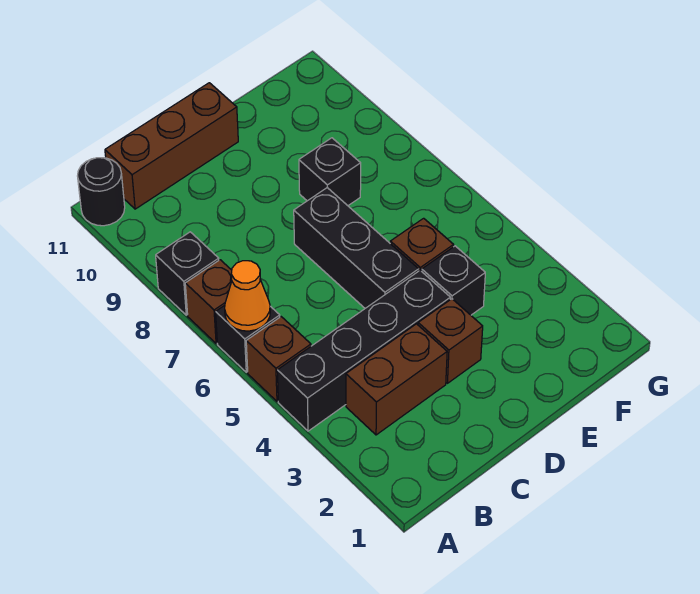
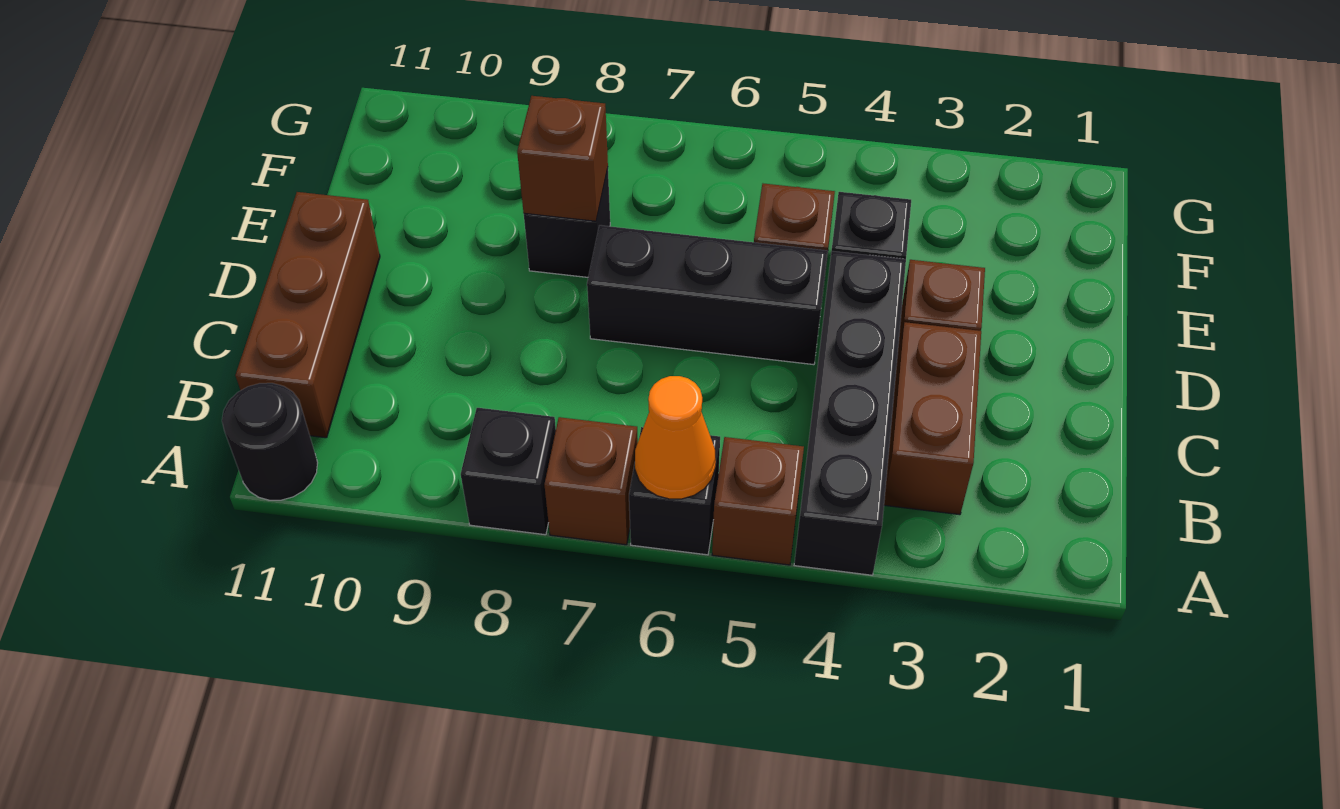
none -> brown brick E8 level 2

